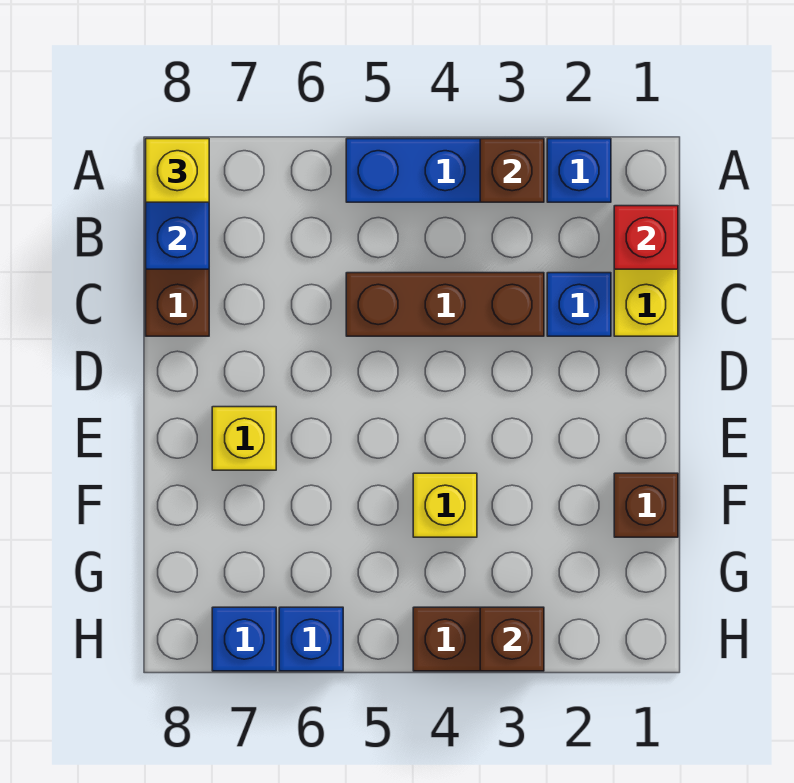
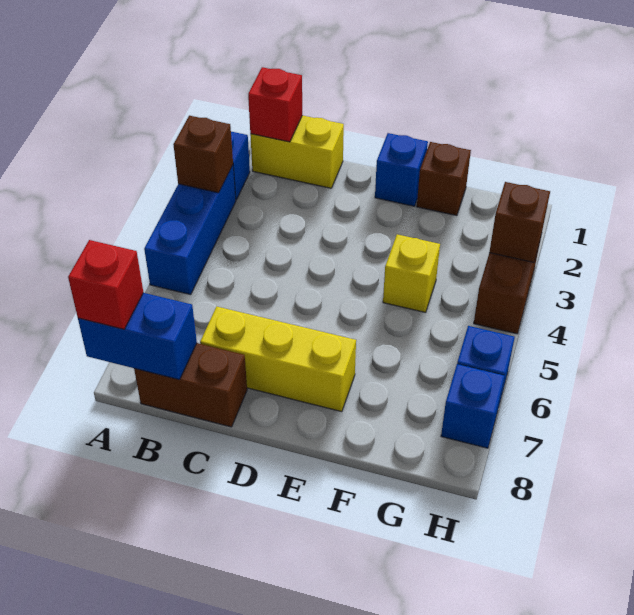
yellow brick A8 level 3 -> red brick A8 level 3
blue brick C2 level 1 -> blue brick E1 level 1
brown brick C3:C5 level 1 -> none
yellow brick E7 level 1 -> yellow brick C7:E7 level 1

